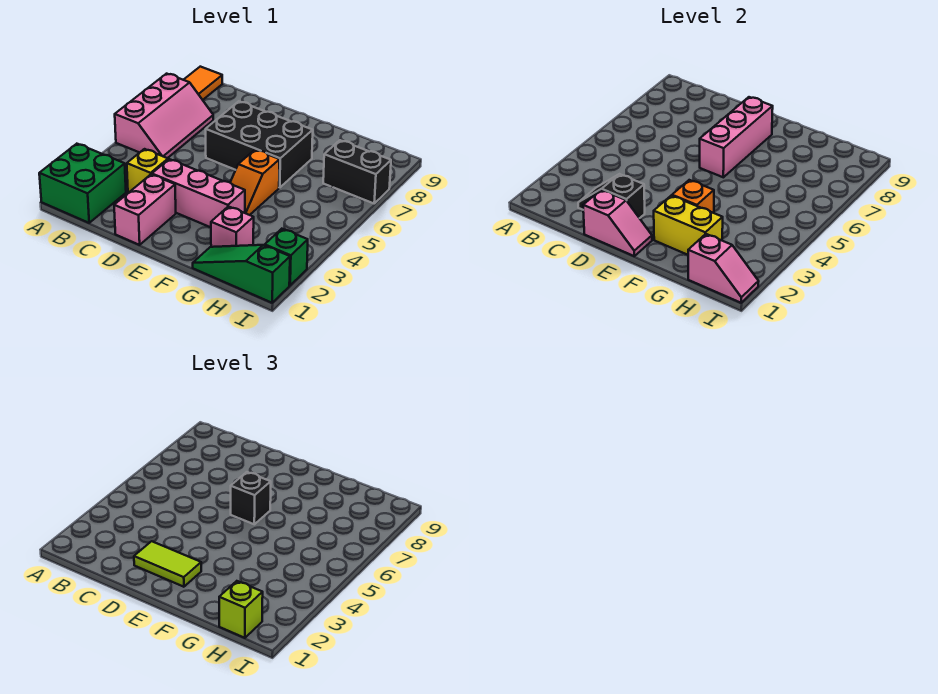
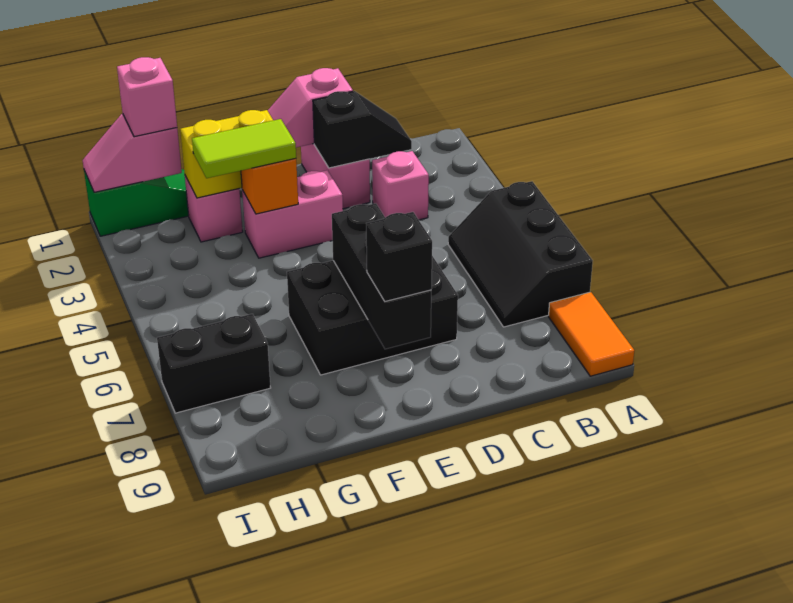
green brick A1:B2 level 1 -> none
pink slope A5:B7 level 1 top A -> black slope A5:B7 level 1 top A
yellow brick C3 level 1 -> pink brick C3 level 1
lime tile D2:E2 level 3 -> lime tile F3:G3 level 3
pink brick D3:F3 level 1 -> pink brick E3:F3 level 1
pink brick E6:E8 level 2 -> black brick E6:E8 level 2
black brick E6 level 3 -> black brick E8 level 3
orange slope F4:F5 level 1 top 5 -> none
lime brick H1 level 3 -> pink brick H1 level 3
green brick I2 level 1 -> none

